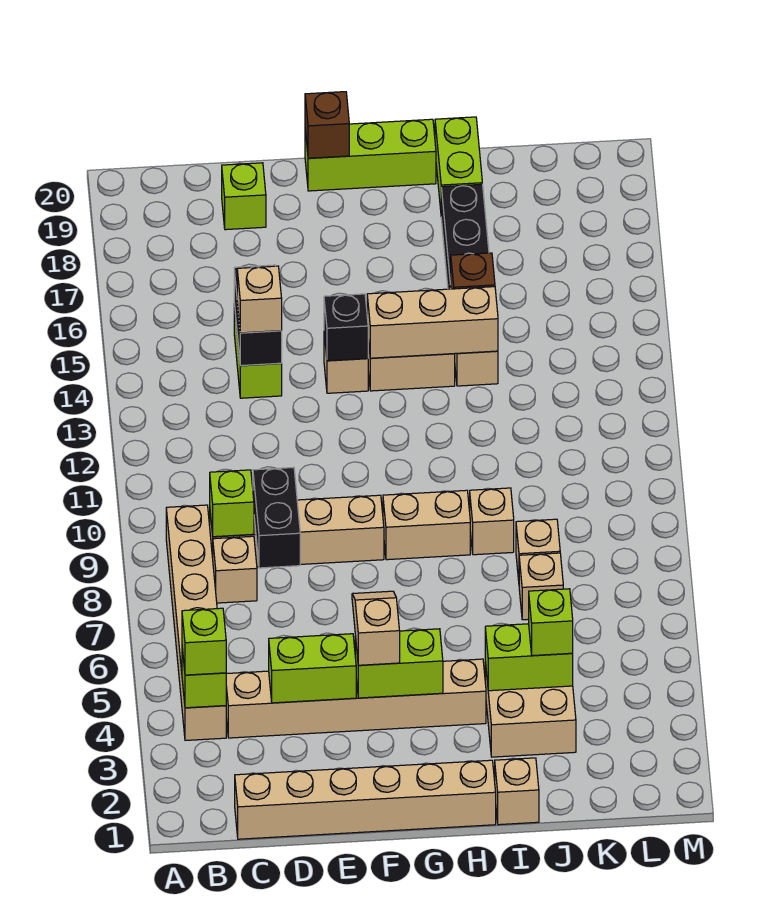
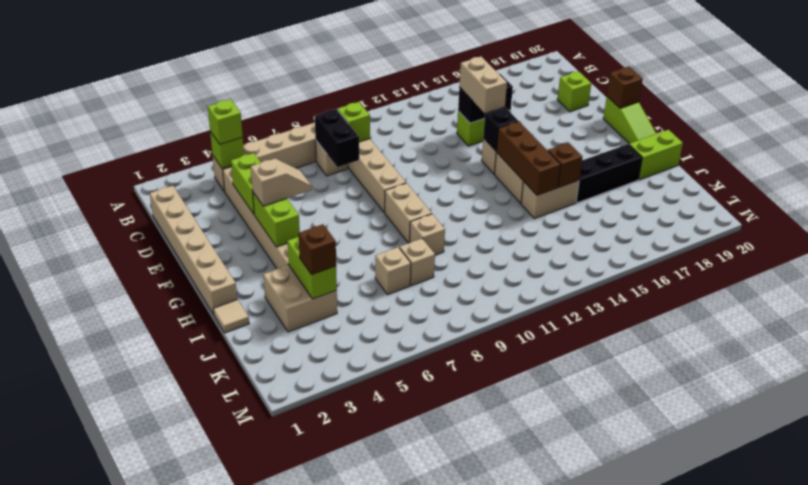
black brick D8:D9 level 2 -> black brick C8:D8 level 2
tan brick D14 level 3 -> tan brick D14:E14 level 3
lime brick F20:H20 level 1 -> lime slope F20:H20 level 1 top F
tan brick G14:I14 level 2 -> brown brick G14:I14 level 2
tan brick I1 level 1 -> tan tile I1 level 1
lime brick J4 level 3 -> brown brick J4 level 3

